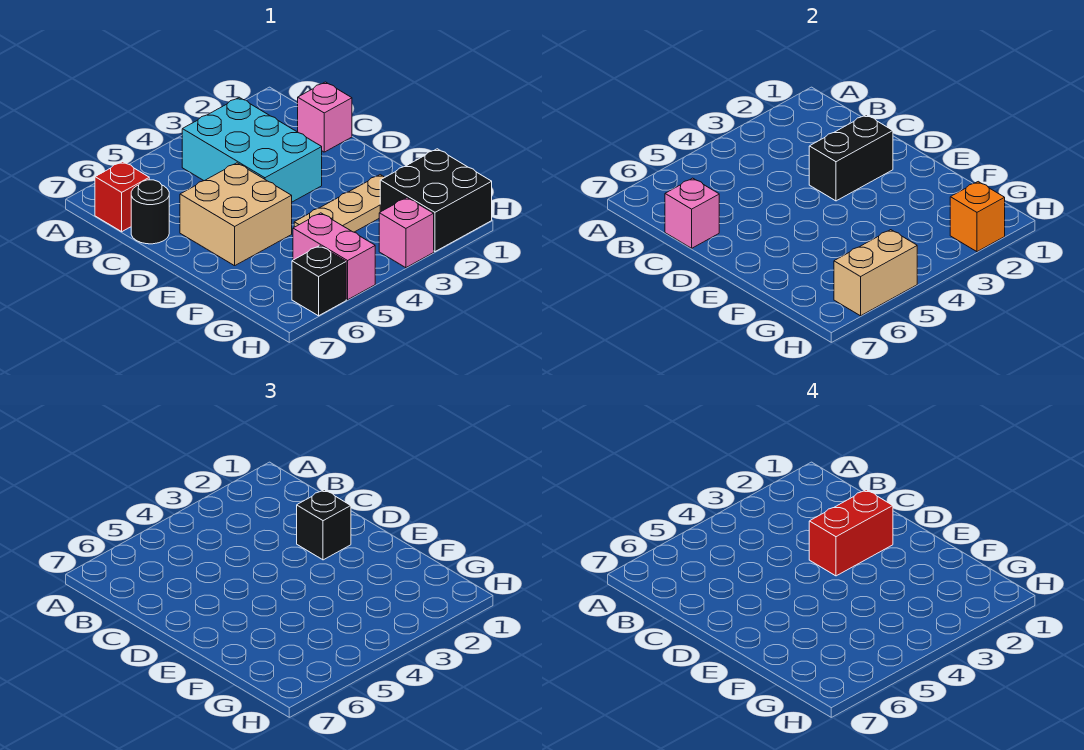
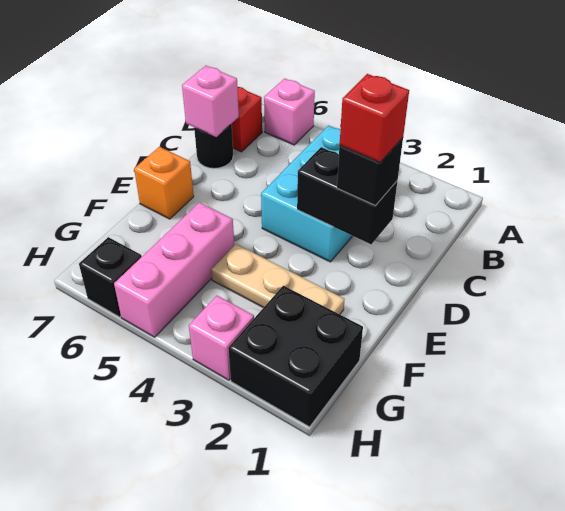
pink brick C1 level 1 -> pink brick A6 level 1
red brick D2:D3 level 4 -> red brick D2 level 4
tan brick D5:E6 level 1 -> none
pink brick G5:H5 level 1 -> pink brick F5:H5 level 1
orange brick H2 level 2 -> orange brick E7 level 1
tan brick H5:H6 level 2 -> none

